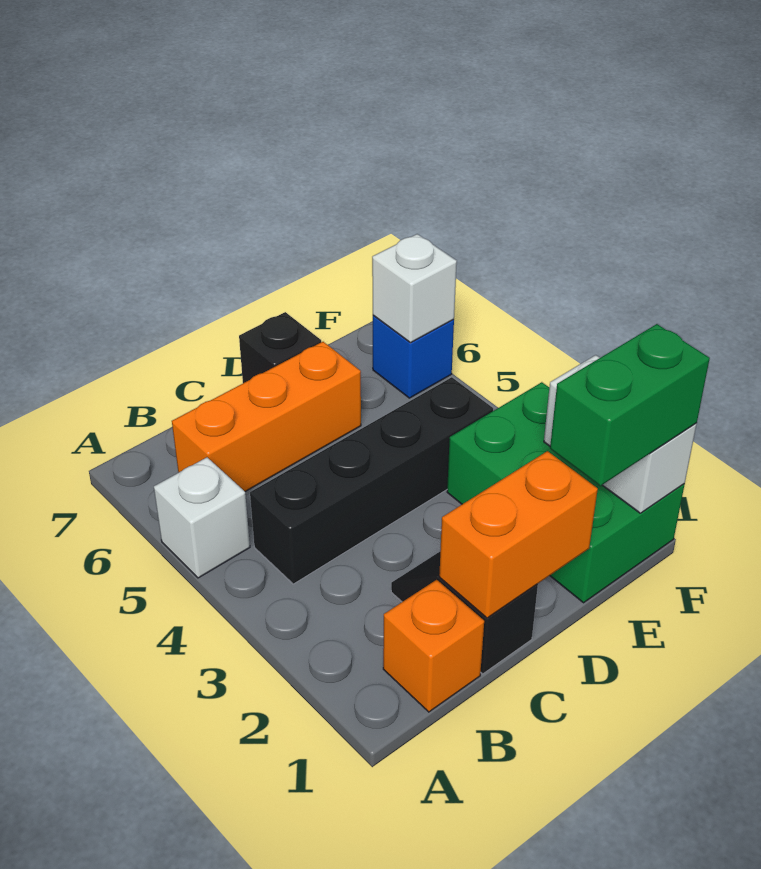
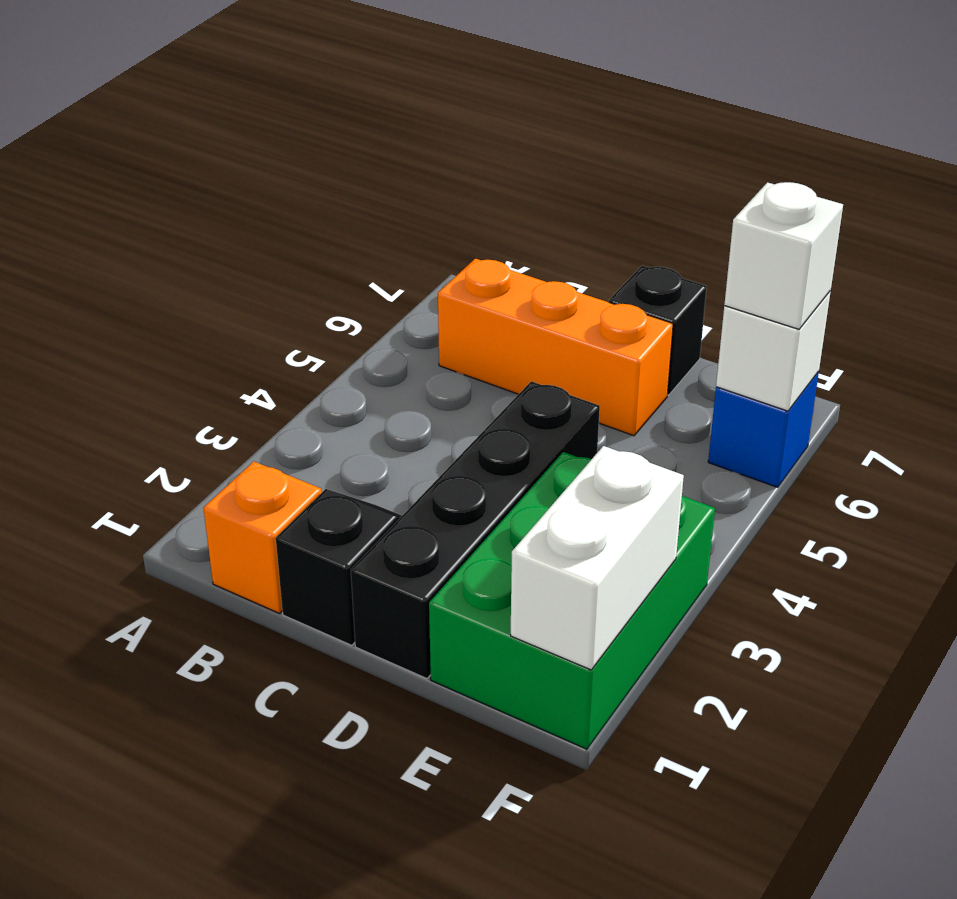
white brick A5 level 1 -> white brick F6 level 3
black brick B4:E4 level 1 -> black brick D1:D4 level 1
orange brick C1:D1 level 2 -> none
green brick E1:F1 level 3 -> none

